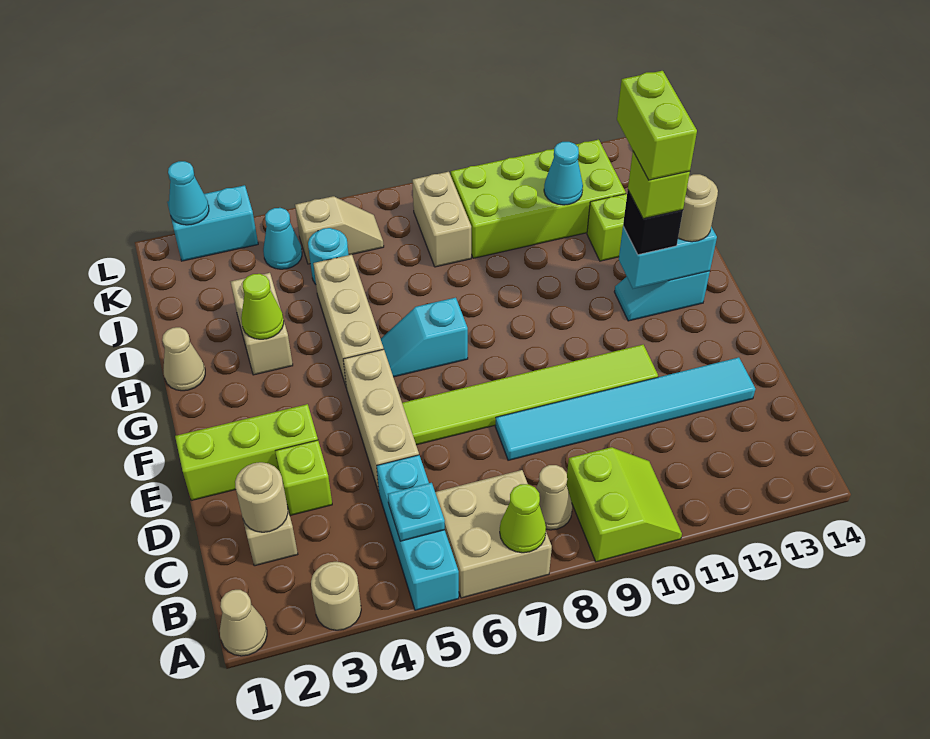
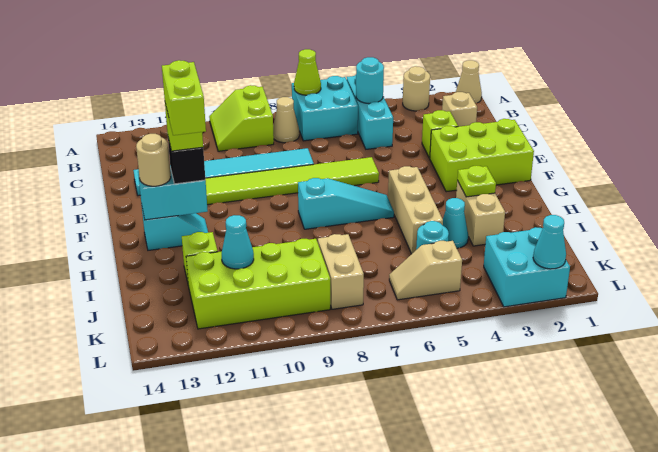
tan brick A6:B7 level 1 -> cyan brick A6:B7 level 1
cyan plate B5 level 2 -> cyan round brick B5 level 2
tan round brick C2 level 2 -> none
tan brick D5:F5 level 1 -> none
lime brick E1:E3 level 1 -> lime brick E1:F3 level 1
cyan slope G6:G7 level 1 top 7 -> cyan slope G6:G8 level 1 top 8
tan cone H1 level 1 -> none
lime cone H3 level 2 -> lime plate H3 level 2
cyan cone K4 level 1 -> cyan cone I4 level 1
cyan brick L2:L3 level 1 -> cyan brick K2:L3 level 1

